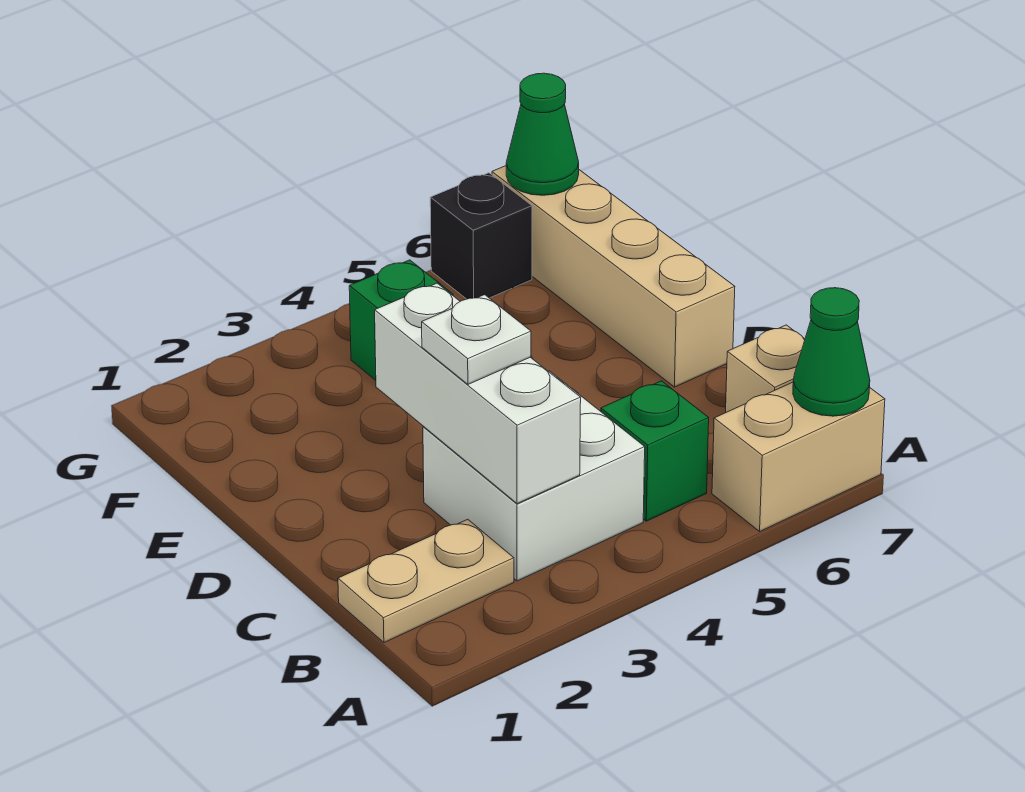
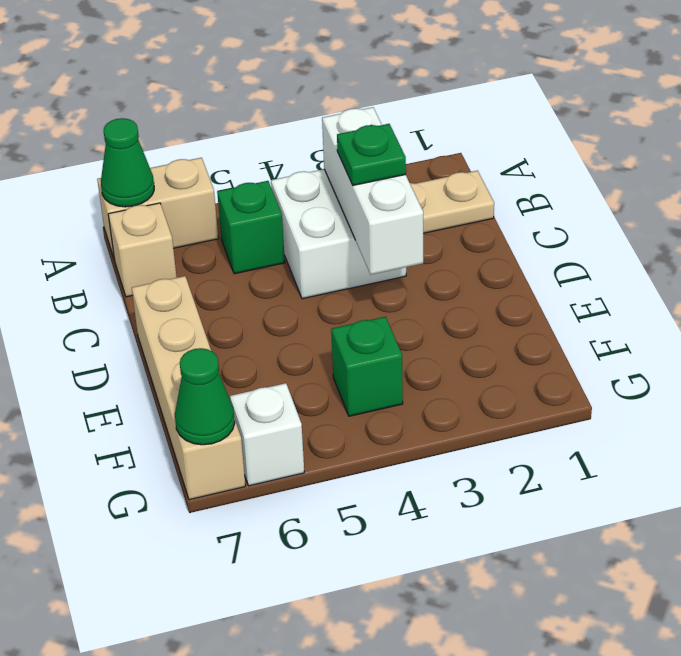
white plate C3 level 3 -> green plate C3 level 3
black brick G6 level 1 -> white brick G6 level 1

